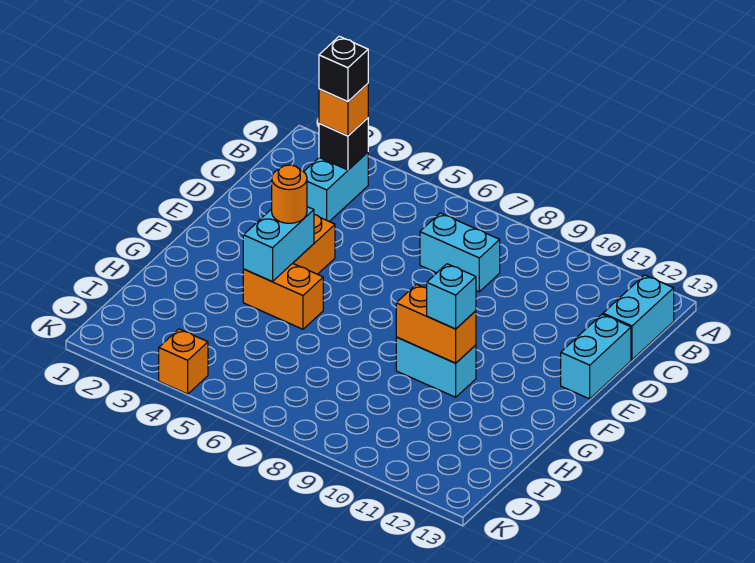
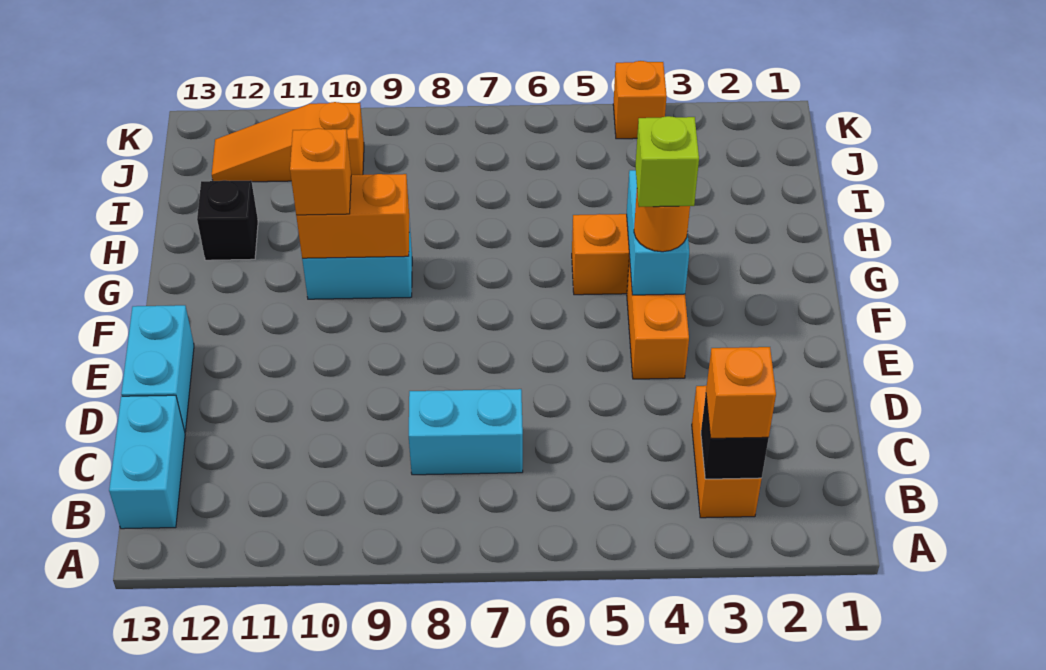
cyan brick B3:C3 level 1 -> orange brick B3:C3 level 1
black brick B3 level 4 -> black brick H12 level 1
none -> lime brick F4 level 4
cyan brick G10 level 3 -> orange brick G10 level 3
none -> orange slope J10:J12 level 1 top 10

